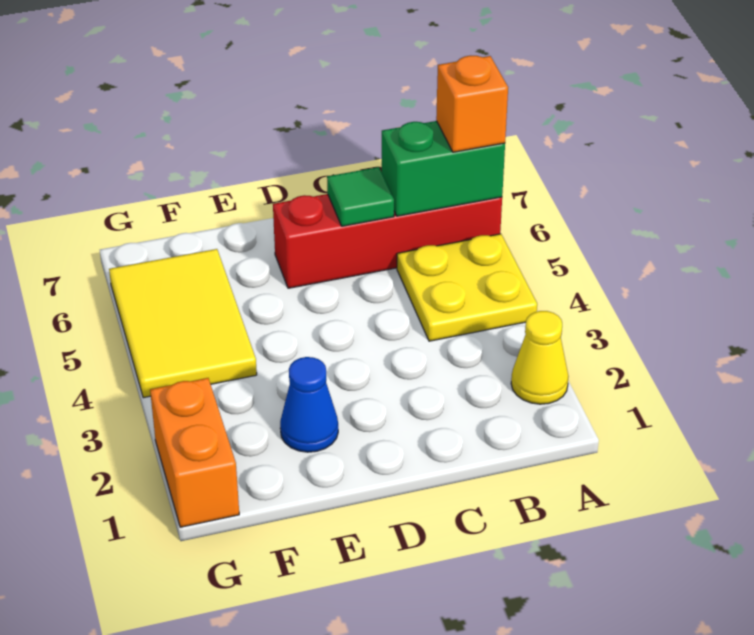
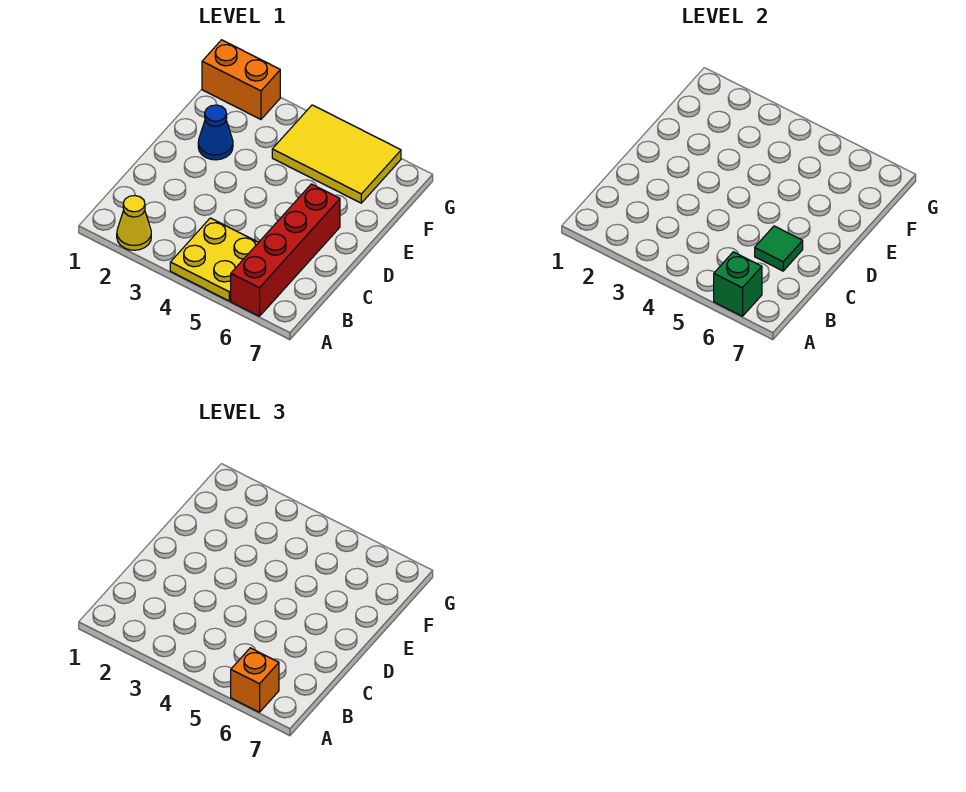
green brick A6:B6 level 2 -> green brick A6 level 2

